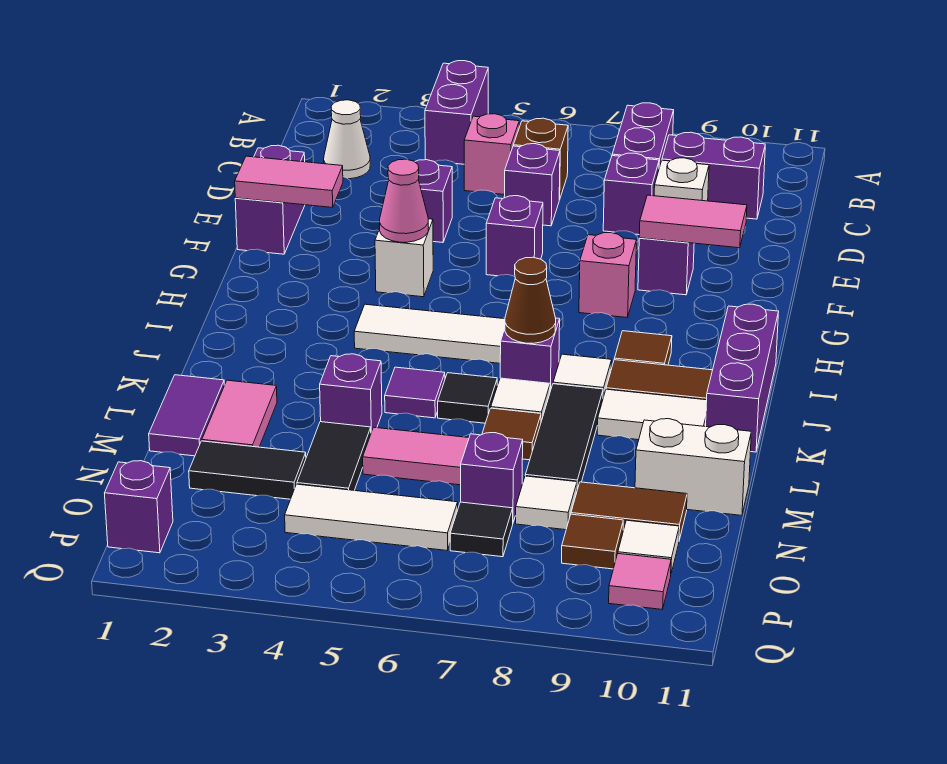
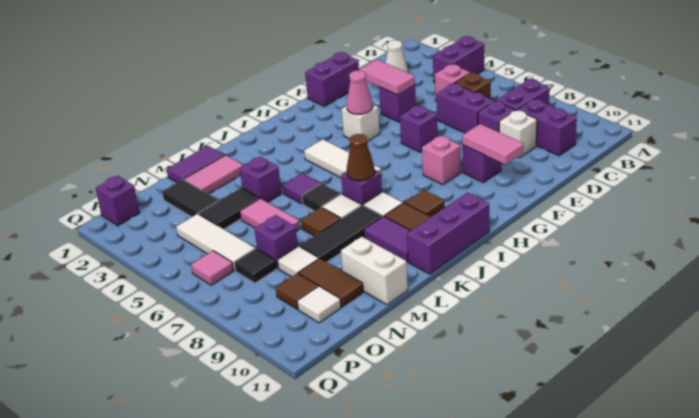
purple brick D6 level 1 -> purple brick D6:D7 level 1
pink tile F1:F2 level 2 -> pink tile E3:E4 level 2
white tile K9:K10 level 1 -> purple tile K9:K10 level 1
pink tile P10 level 1 -> pink tile P6 level 1

